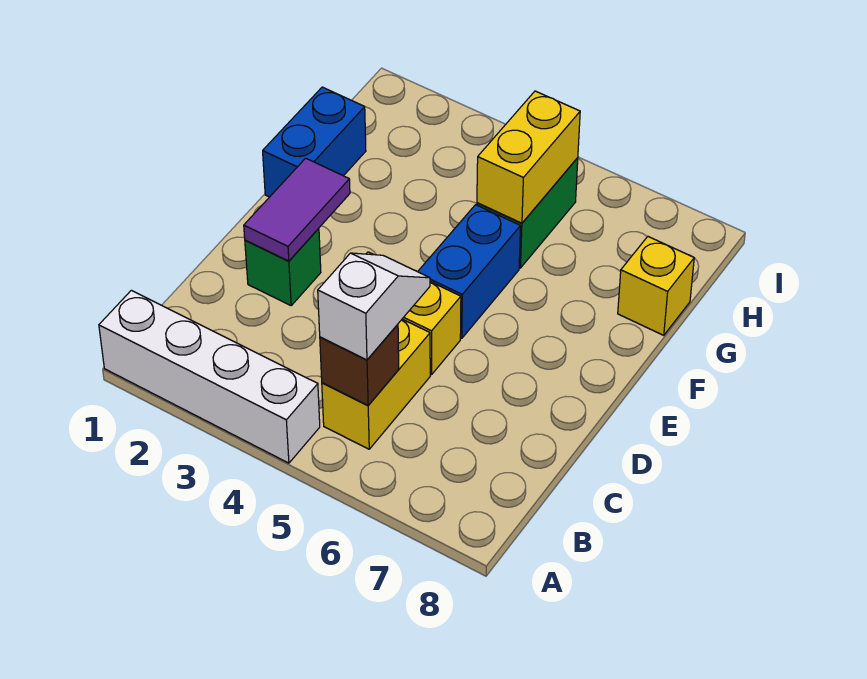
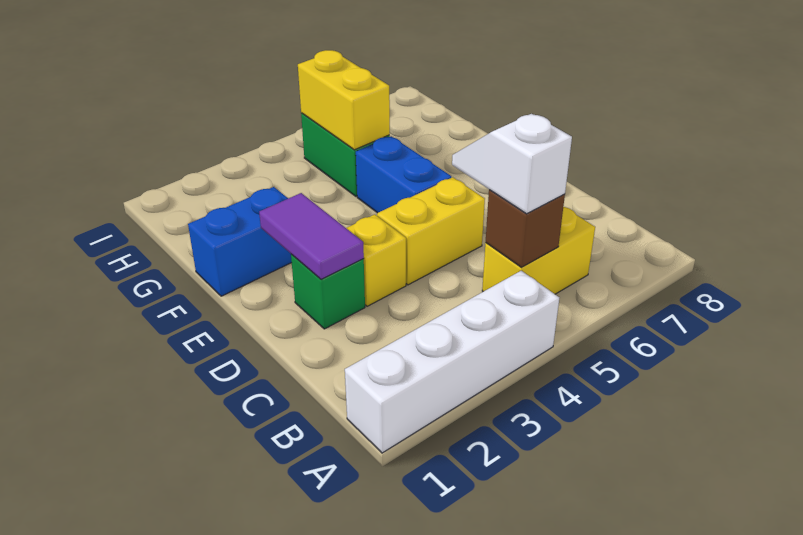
yellow brick B5:C5 level 1 -> yellow brick B5:B6 level 1
blue brick F1:G1 level 1 -> blue brick F1:F2 level 1
yellow brick G8 level 1 -> yellow brick D3 level 1

